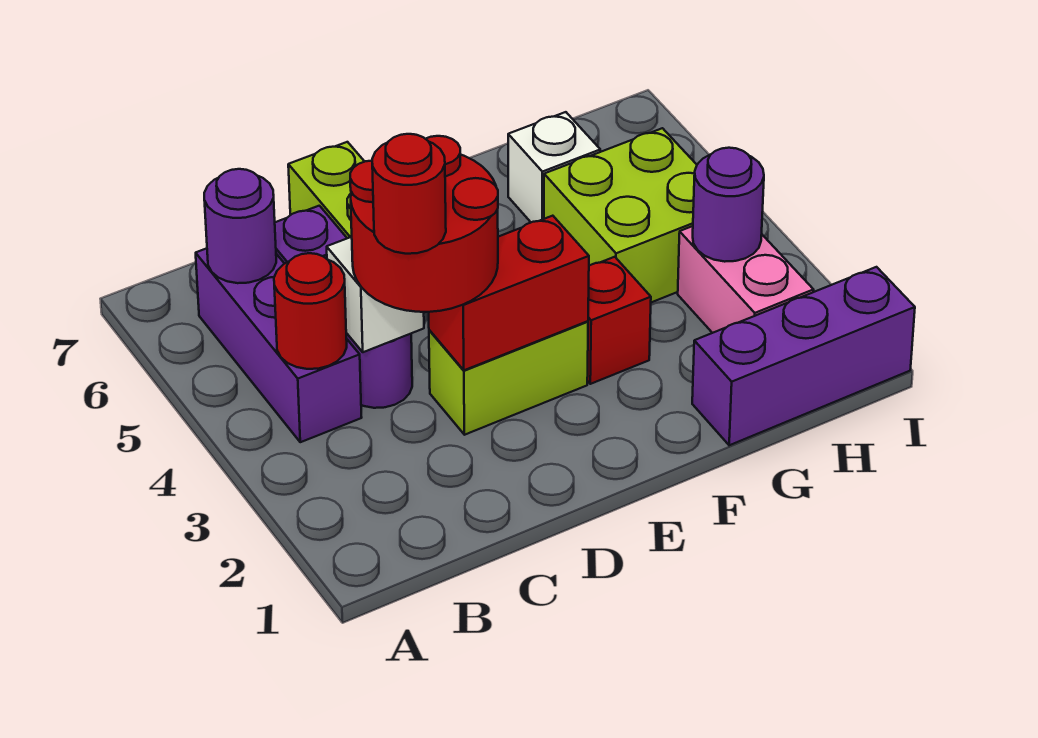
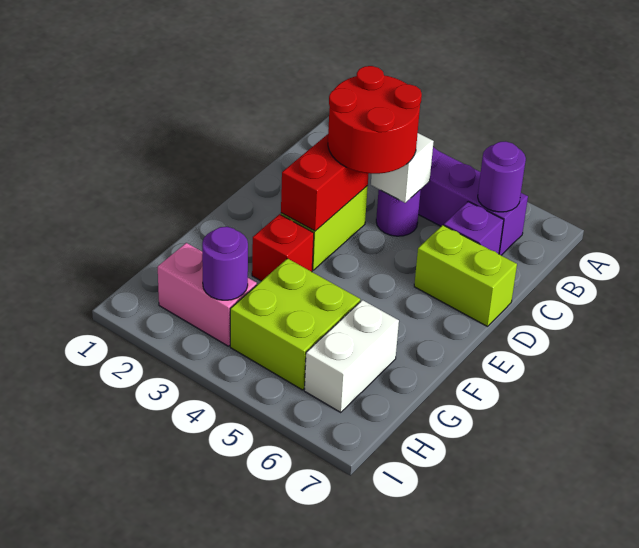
red round brick B4 level 2 -> none
red round brick C3 level 4 -> none
purple brick G1:I1 level 1 -> none
white brick G6 level 1 -> white brick G6:H6 level 1

